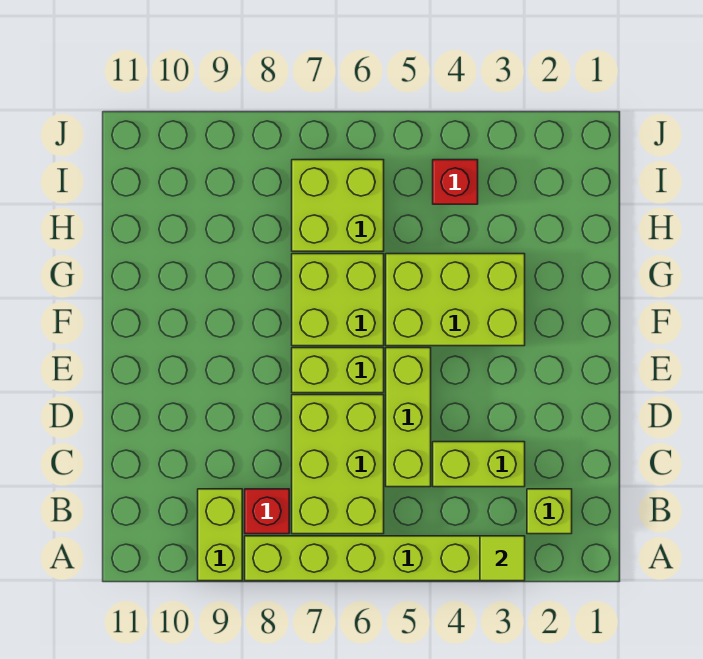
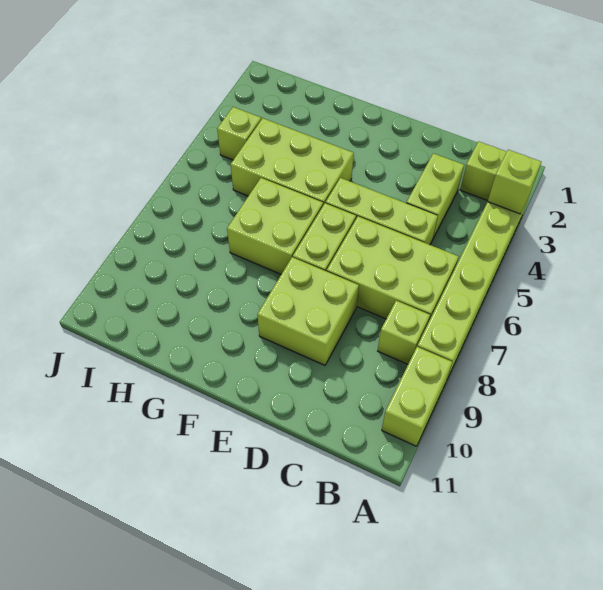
lime tile A3 level 2 -> lime brick A3 level 2
lime brick A9:B9 level 1 -> lime brick A9:A10 level 1
red brick B8 level 1 -> lime brick B8 level 1
lime brick F3:G5 level 1 -> lime brick F4:H5 level 1
lime brick H6:I7 level 1 -> lime brick D8:E9 level 1
red brick I4 level 1 -> lime brick I4 level 1

